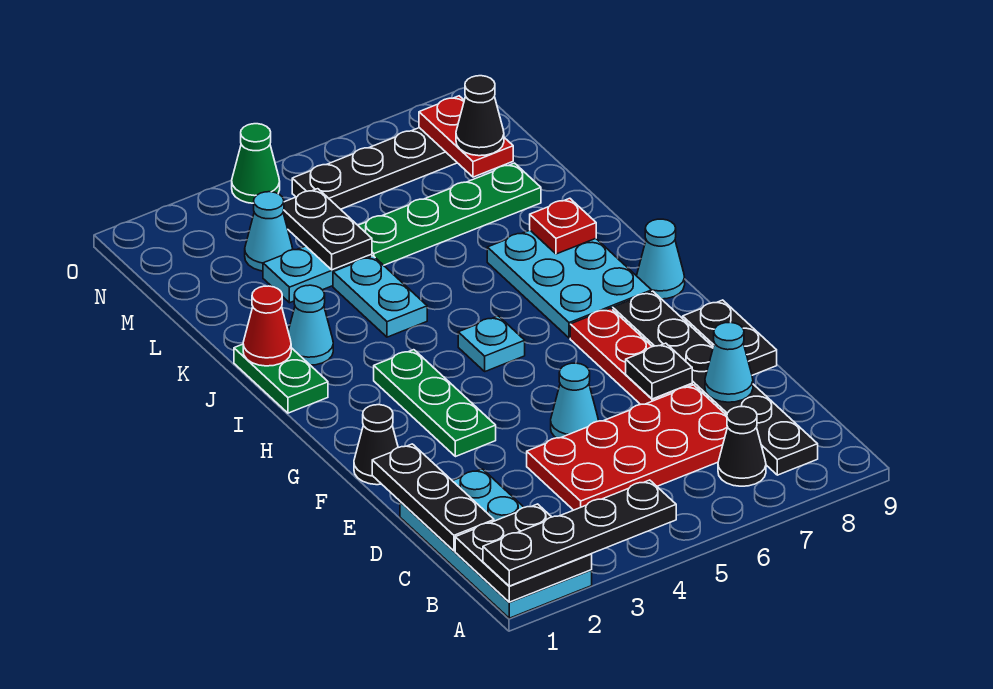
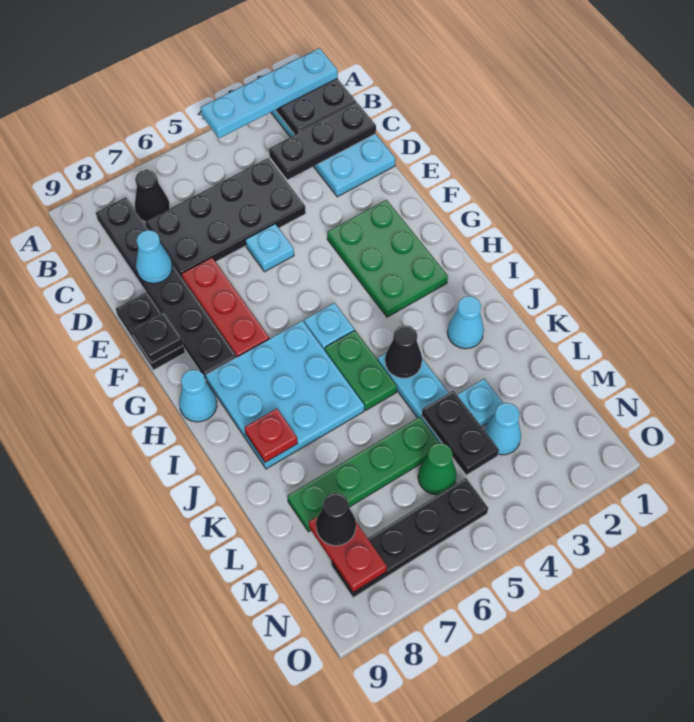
black plate A1:A4 level 3 -> cyan plate A1:A4 level 3
black plate C1:E1 level 2 -> black plate C1:C3 level 2
red plate C4:D7 level 1 -> black plate C4:D7 level 1
cyan cone E5 level 1 -> cyan plate E5 level 1
black plate E7 level 2 -> black plate F9 level 2
black cone F1 level 1 -> black cone J4 level 2
green plate F3:H3 level 1 -> green plate F2:H3 level 1
cyan plate H7:J8 level 1 -> cyan plate H6:J8 level 1
green plate I1:J1 level 1 -> green plate I5:J5 level 1
red cone J1 level 2 -> none
green cone O4 level 1 -> green cone M5 level 1

